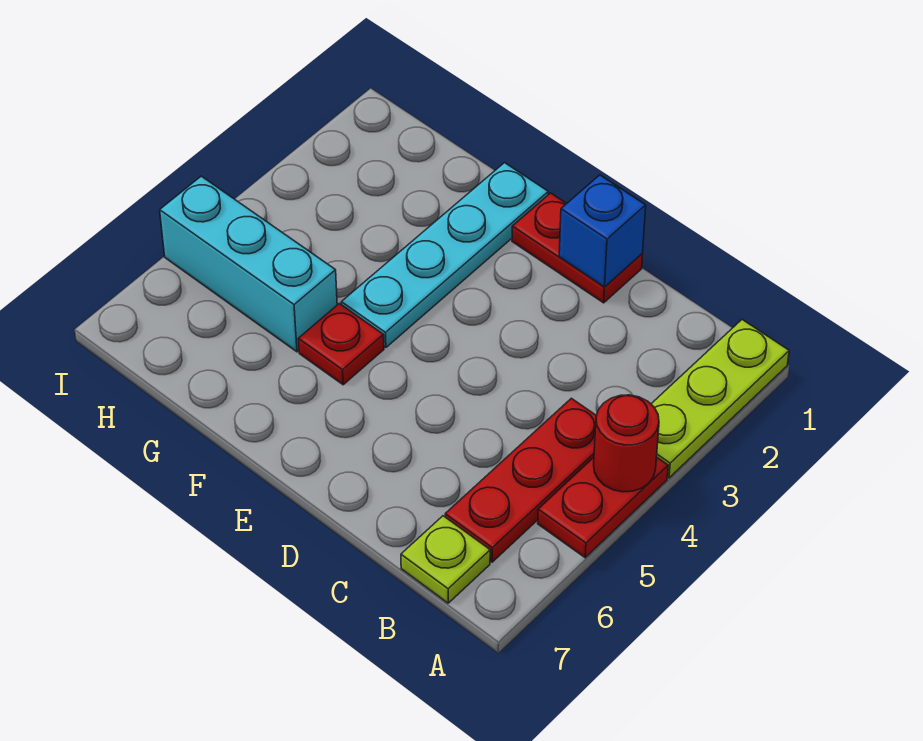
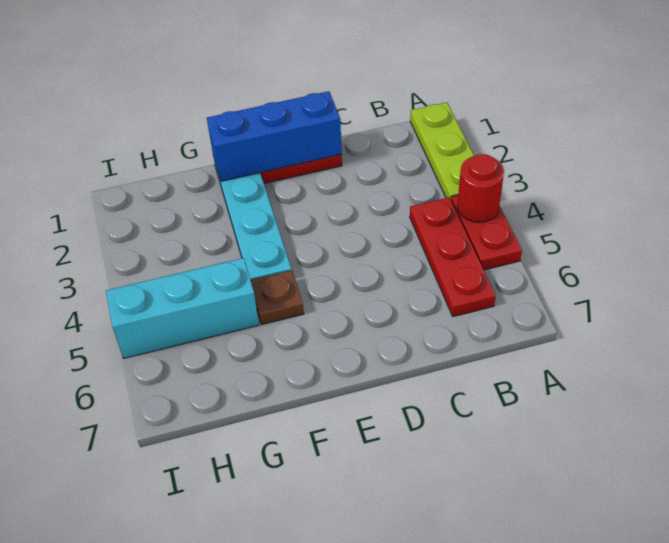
lime plate B7 level 1 -> none
blue brick D1 level 2 -> blue brick D1:F1 level 2
red plate F5 level 1 -> brown plate F5 level 1

